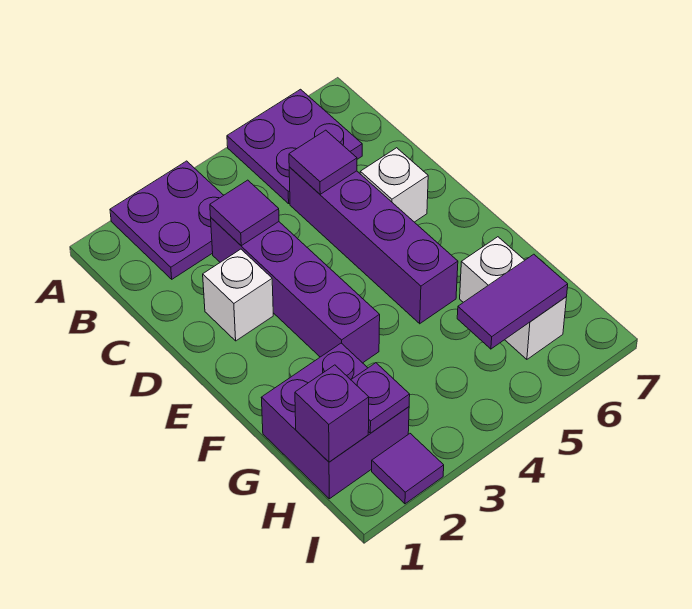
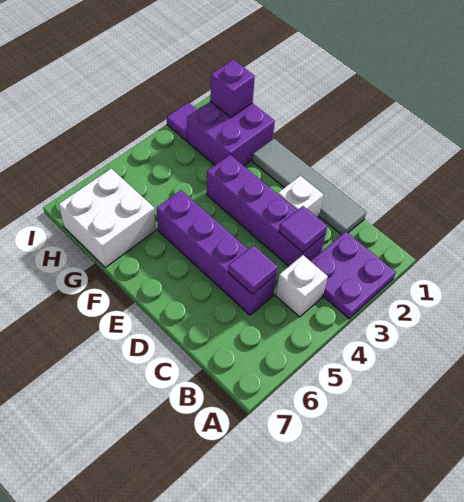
purple plate A5:B6 level 1 -> none
none -> grey tile C1:F1 level 1
white brick D6 level 1 -> white brick B4 level 1
white brick G6:H6 level 1 -> white brick G6:H7 level 1
purple plate H2 level 2 -> none
purple tile H5:H6 level 2 -> none

